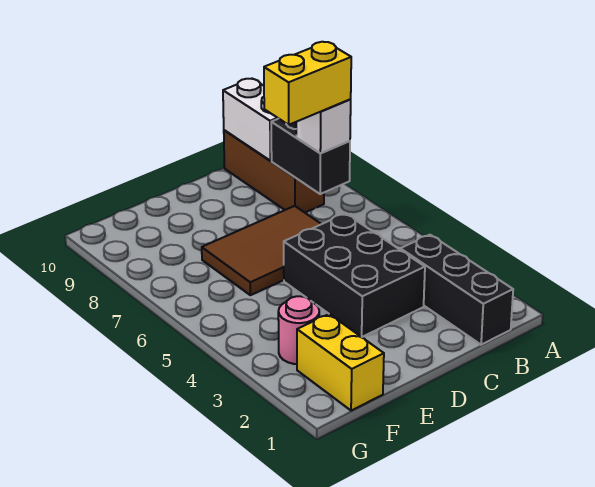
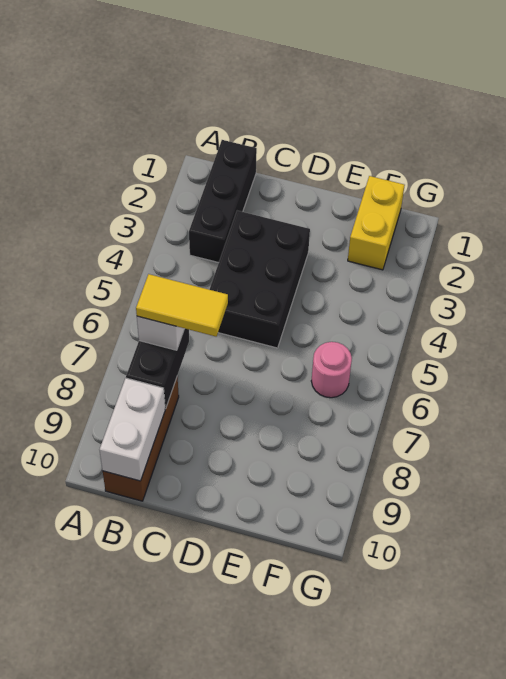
yellow brick B7:C7 level 4 -> yellow tile B7:C7 level 4
brown tile C6:E7 level 1 -> none
pink round brick F3 level 1 -> pink round brick F6 level 1

